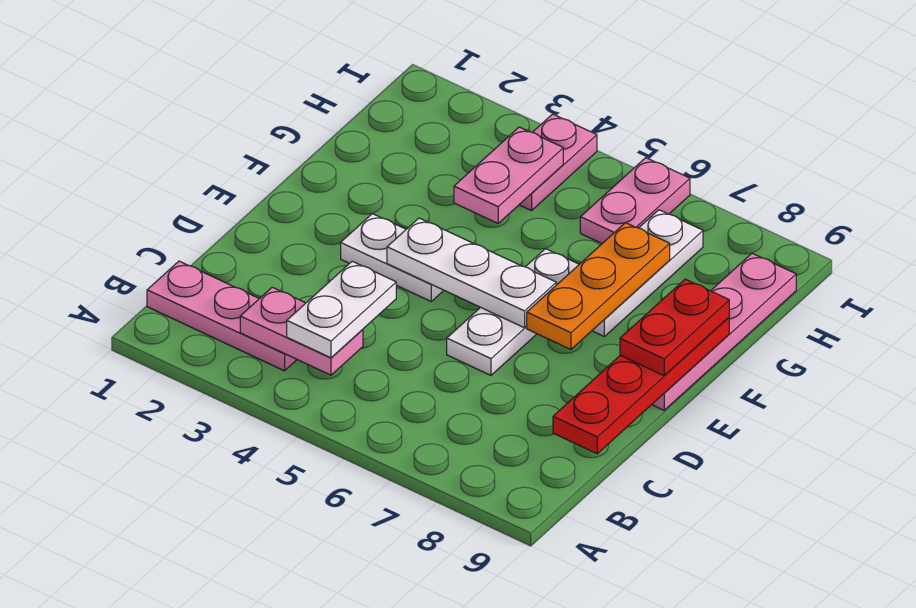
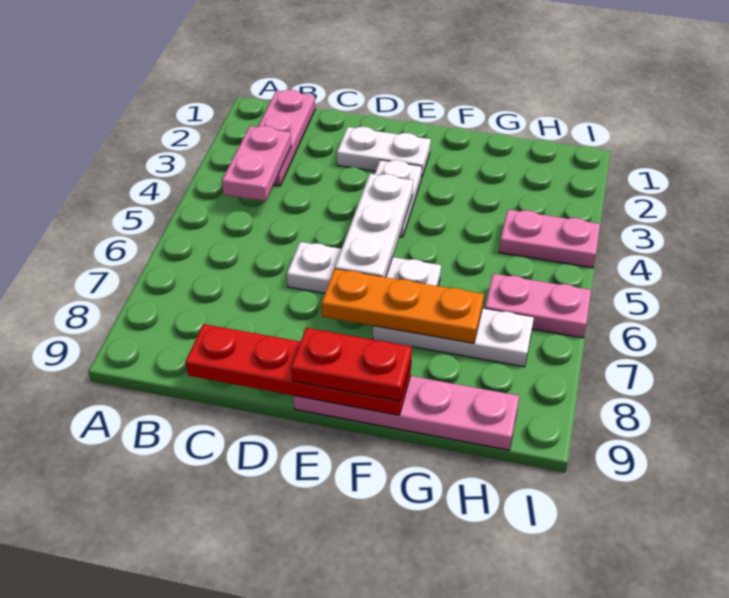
white plate B4:C4 level 3 -> white plate D2:E2 level 1
pink plate G4:H4 level 2 -> none

